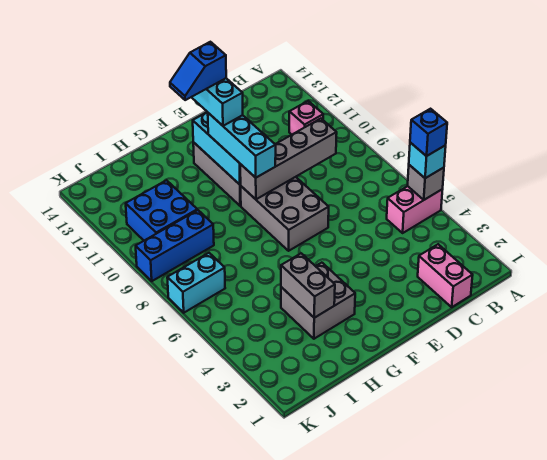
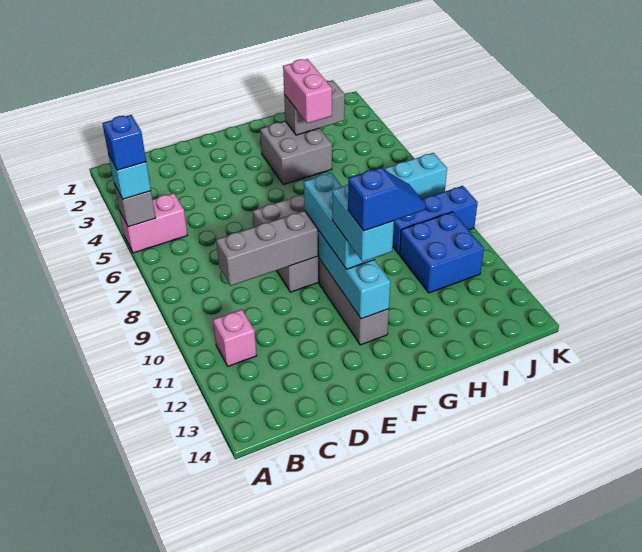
pink brick C1:C2 level 1 -> pink brick H3:H4 level 3
grey brick H3:H4 level 2 -> grey brick H3:I3 level 2

